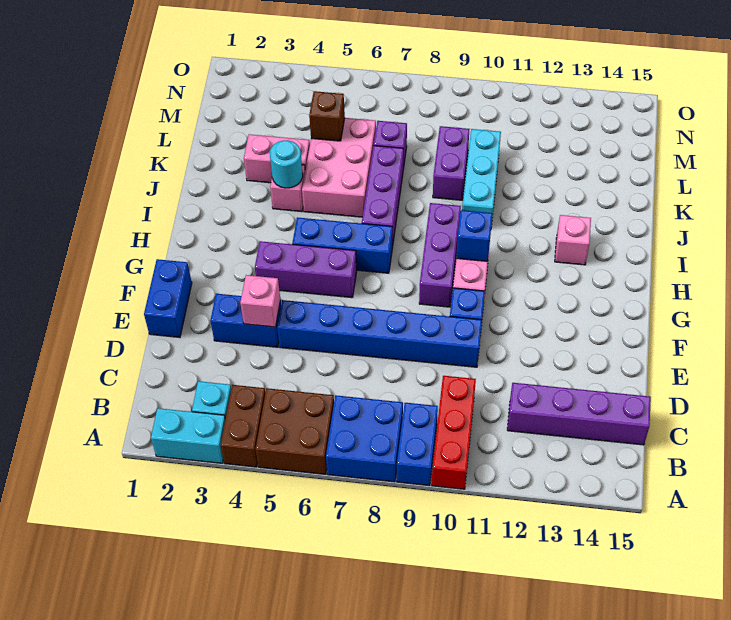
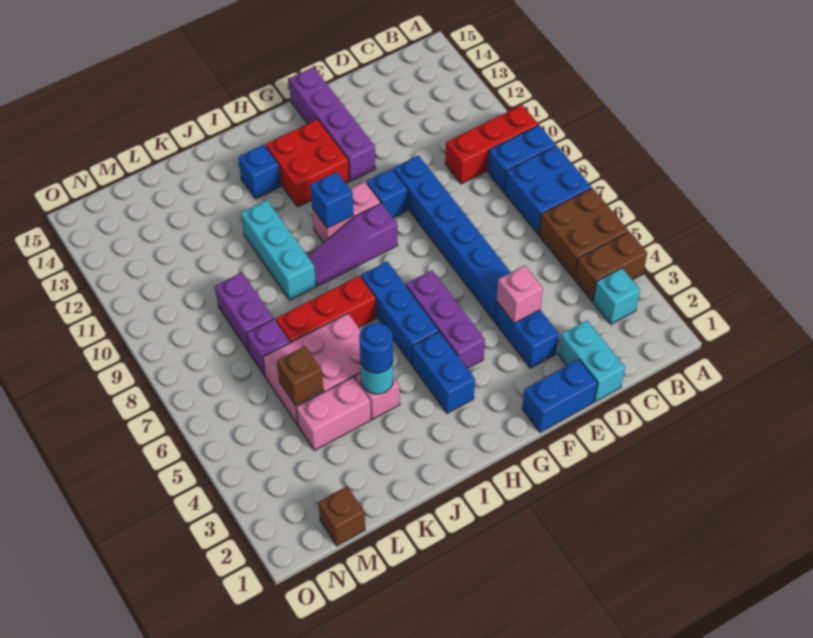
cyan brick A2:A3 level 1 -> cyan brick D1:D2 level 1
purple brick C12:C15 level 1 -> purple brick F12:F15 level 1
purple brick G9:I9 level 1 -> purple slope G9:I9 level 1 top G
none -> red brick G12:H13 level 1
none -> blue brick H3:H4 level 1
purple brick I7:K7 level 1 -> red brick I7:K7 level 1
pink brick I13 level 1 -> blue brick I13 level 1
none -> blue round brick J4 level 3
cyan brick J10:L10 level 1 -> cyan brick J9:J11 level 1
pink brick K3:K4 level 1 -> pink brick K4:L4 level 1
purple brick K9:L9 level 1 -> purple brick L8:L9 level 1
none -> brown brick M1 level 1

